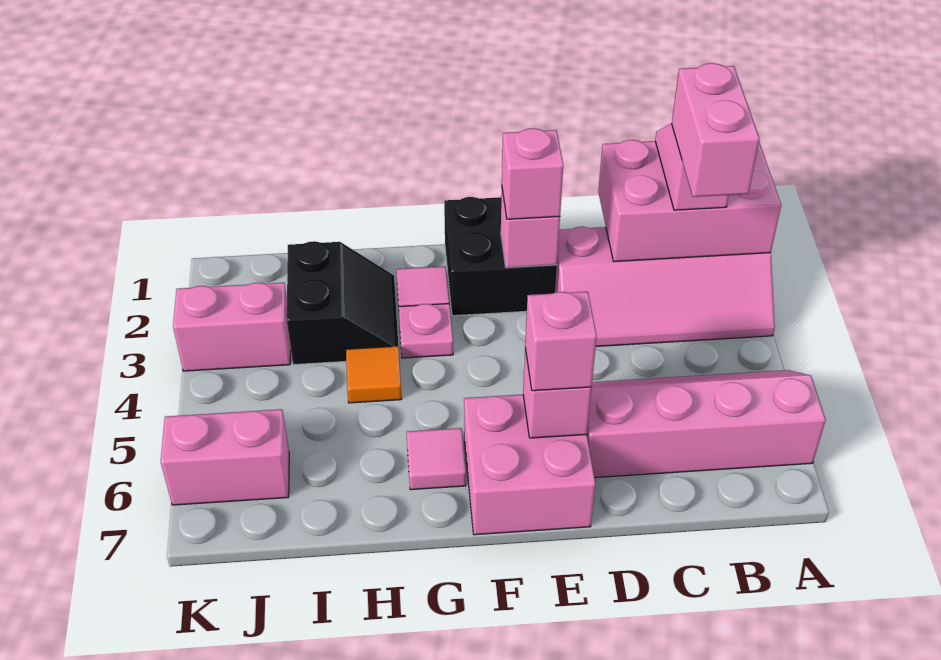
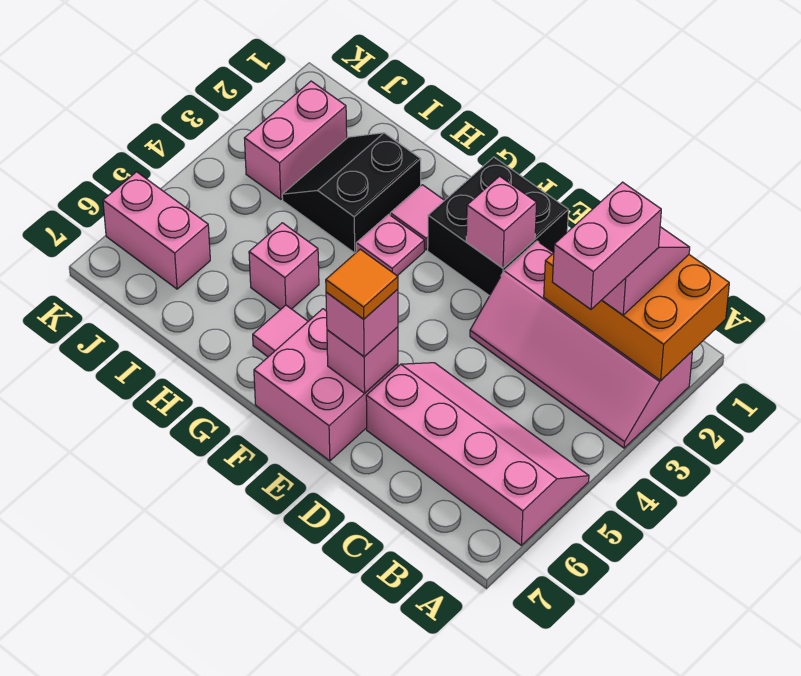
pink brick A1:C2 level 2 -> orange brick A1:C2 level 2
pink brick E2 level 3 -> pink brick H5 level 1
black slope H2:I3 level 1 top I -> black slope H2:I3 level 1 top H
orange tile H4 level 1 -> orange tile E6 level 4
pink brick J3:K3 level 1 -> pink brick J2:J3 level 1

